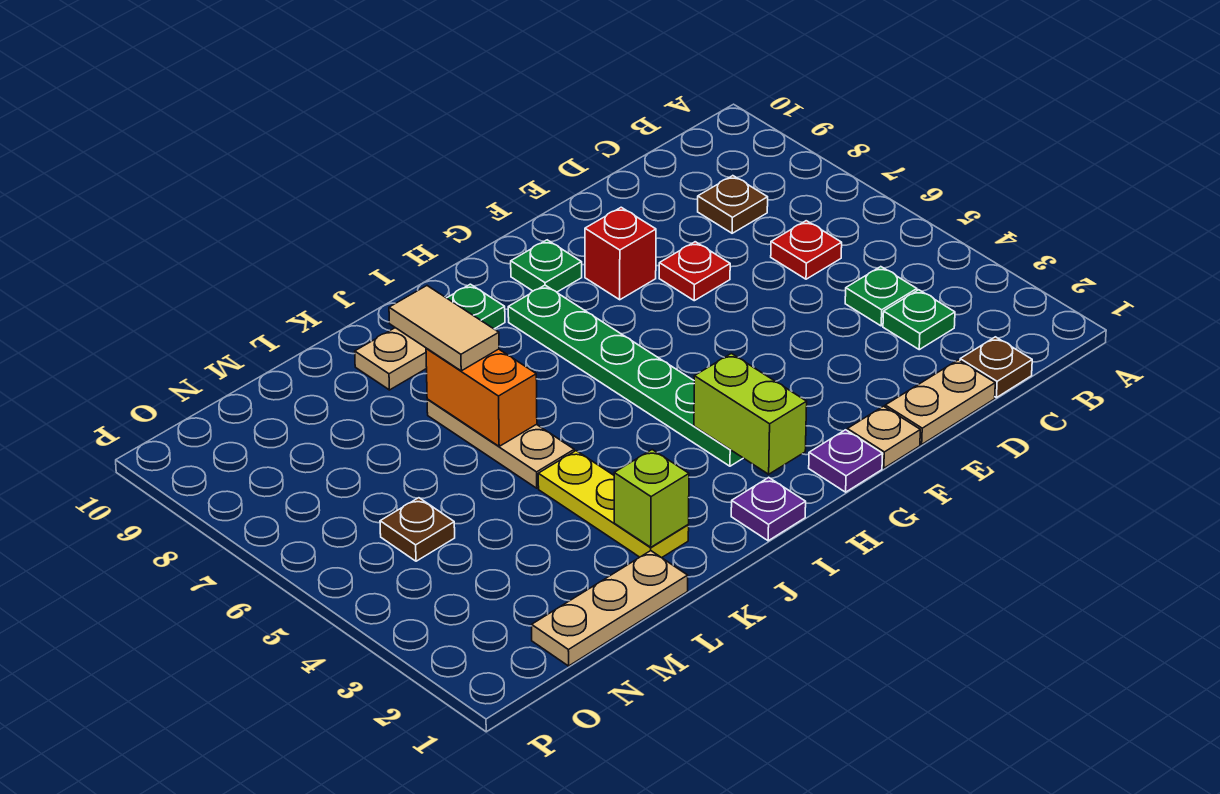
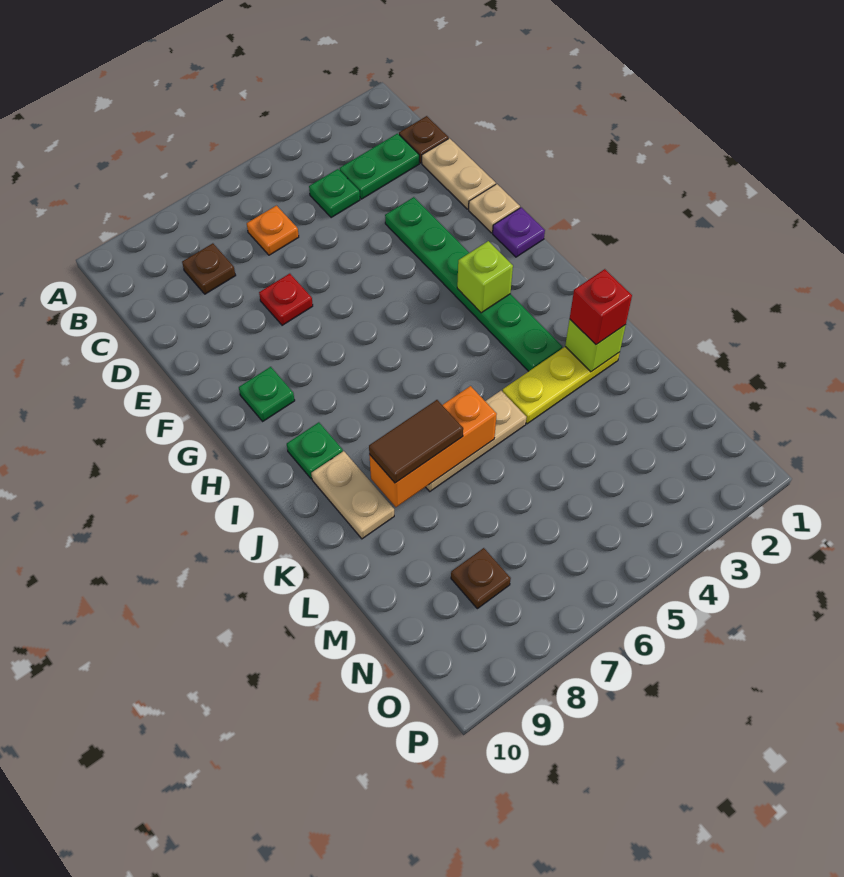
green plate C3 level 1 -> green plate C2:C3 level 1
red plate C6 level 1 -> orange plate C6 level 1
red brick F8 level 1 -> red brick K2 level 3
lime brick H2:H3 level 2 -> lime brick H3 level 2
green plate H3:H8 level 1 -> green plate E3:J3 level 1
purple plate I1 level 1 -> none
orange brick K6:K7 level 2 -> orange brick K6:K8 level 2
tan tile K7:K8 level 3 -> brown tile K7:K8 level 3
tan plate L1:N1 level 1 -> none
brown plate N5 level 1 -> brown plate N8 level 1

